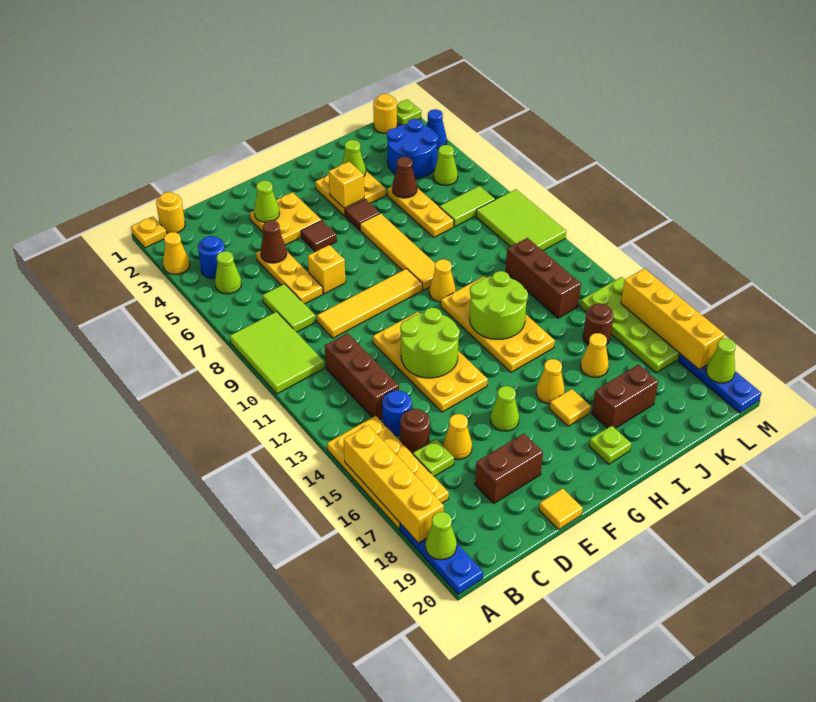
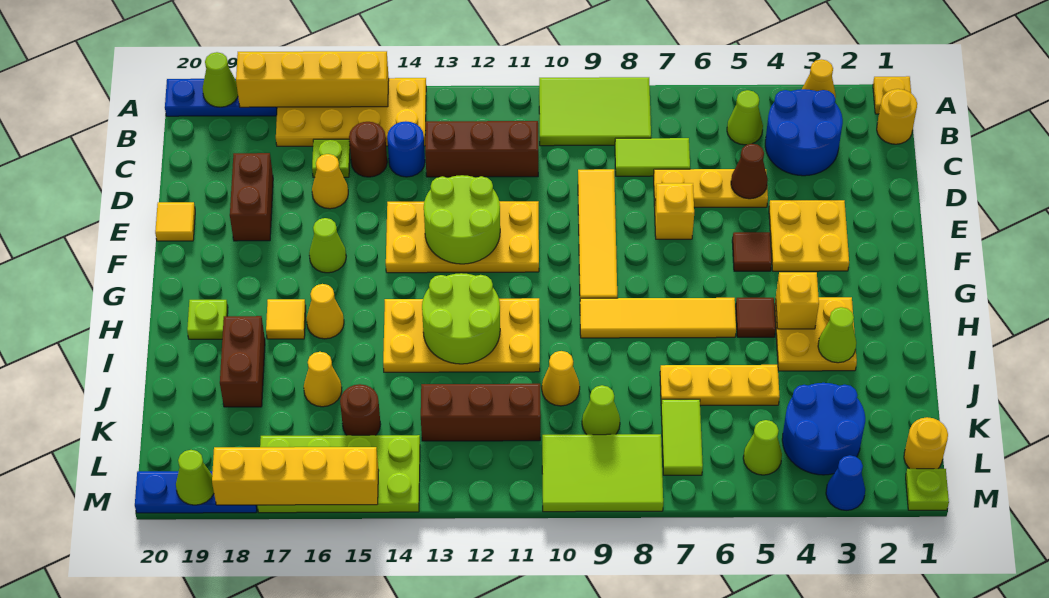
blue round brick B4 level 1 -> blue round brick B3:C4 level 1
lime cone E3 level 2 -> lime cone K9 level 1
yellow cone H10 level 1 -> yellow cone J10 level 1
brown cone J5 level 2 -> none

